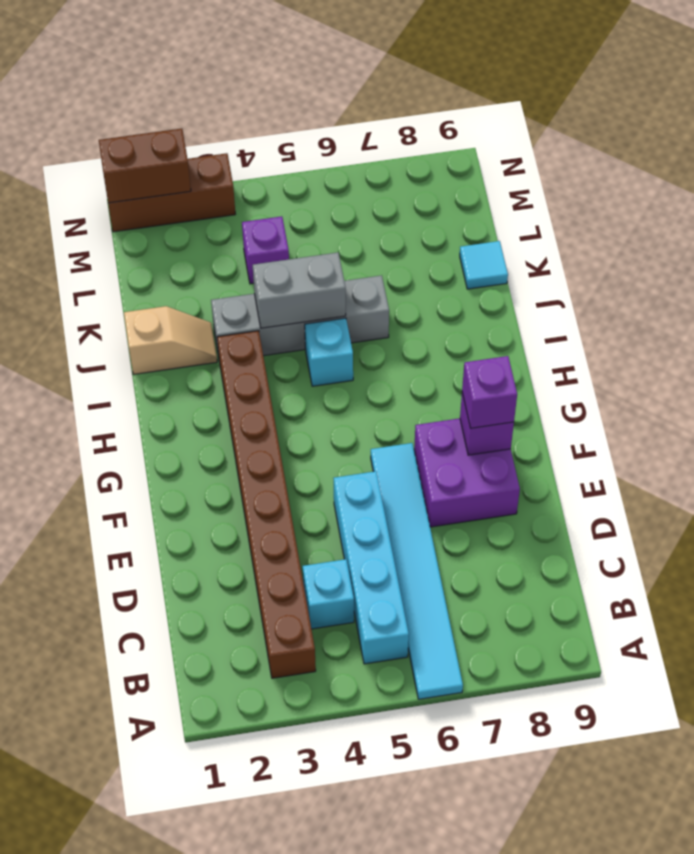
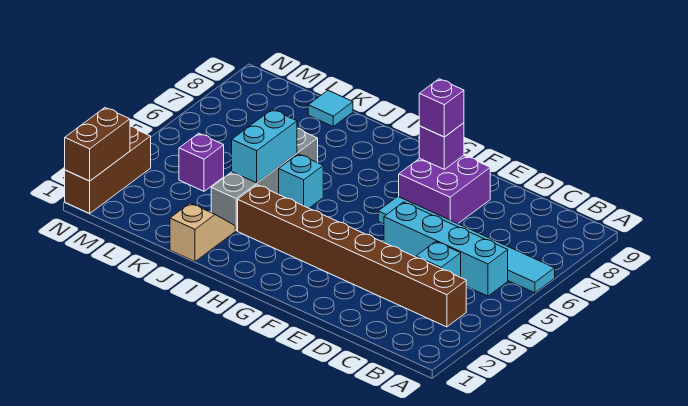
grey brick J4:J5 level 2 -> cyan brick J4:J5 level 2

